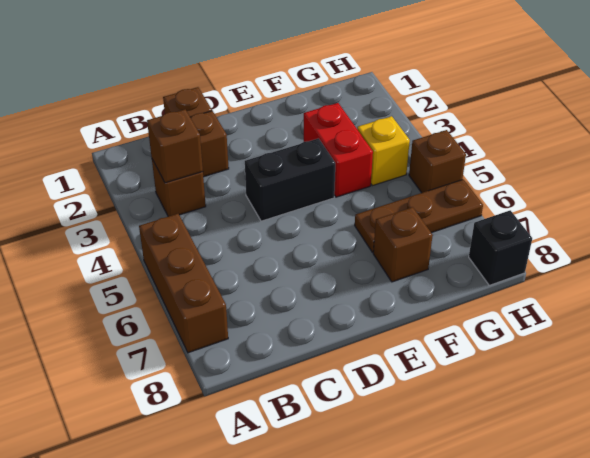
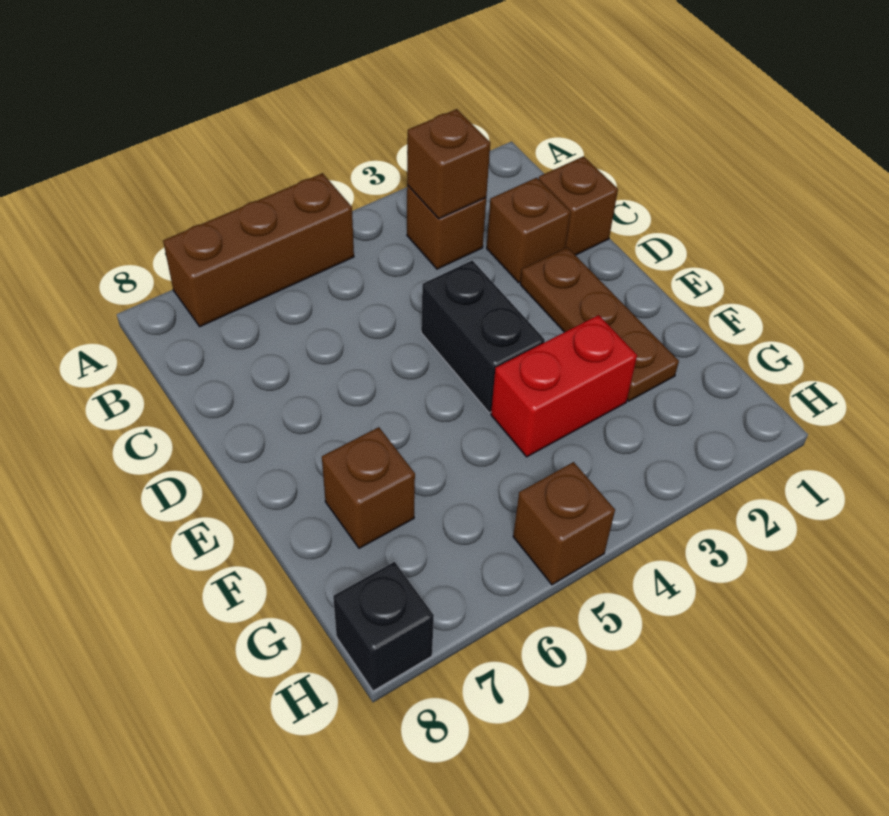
brown plate F6:H6 level 1 -> brown plate D2:F2 level 1
yellow brick G4 level 1 -> none

